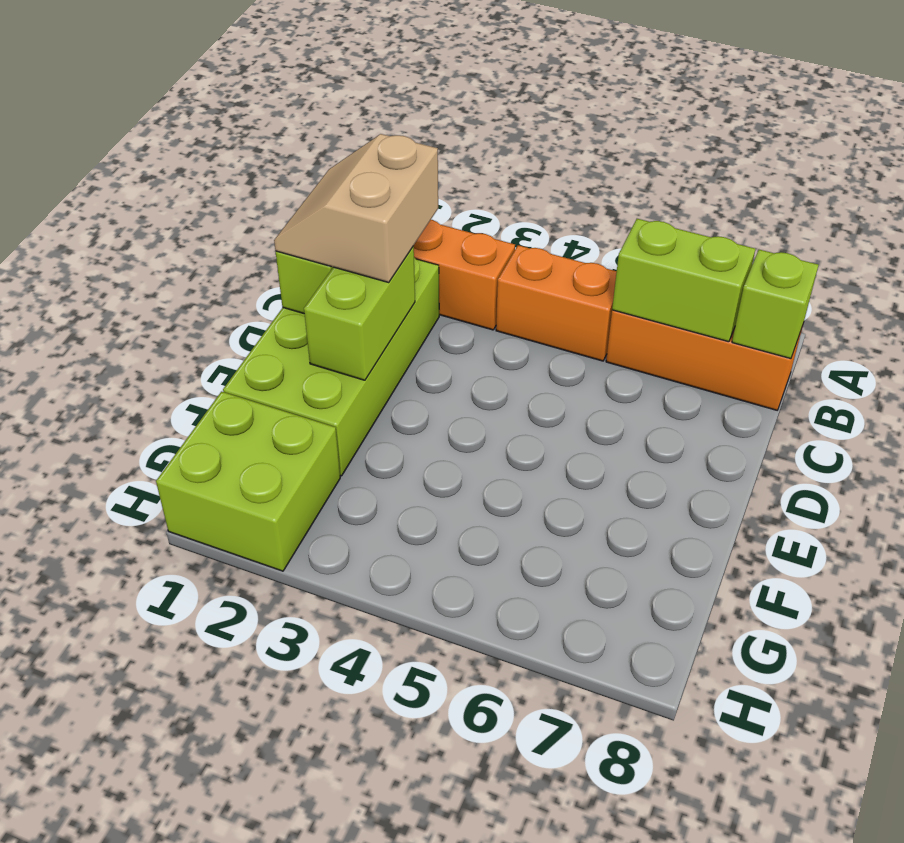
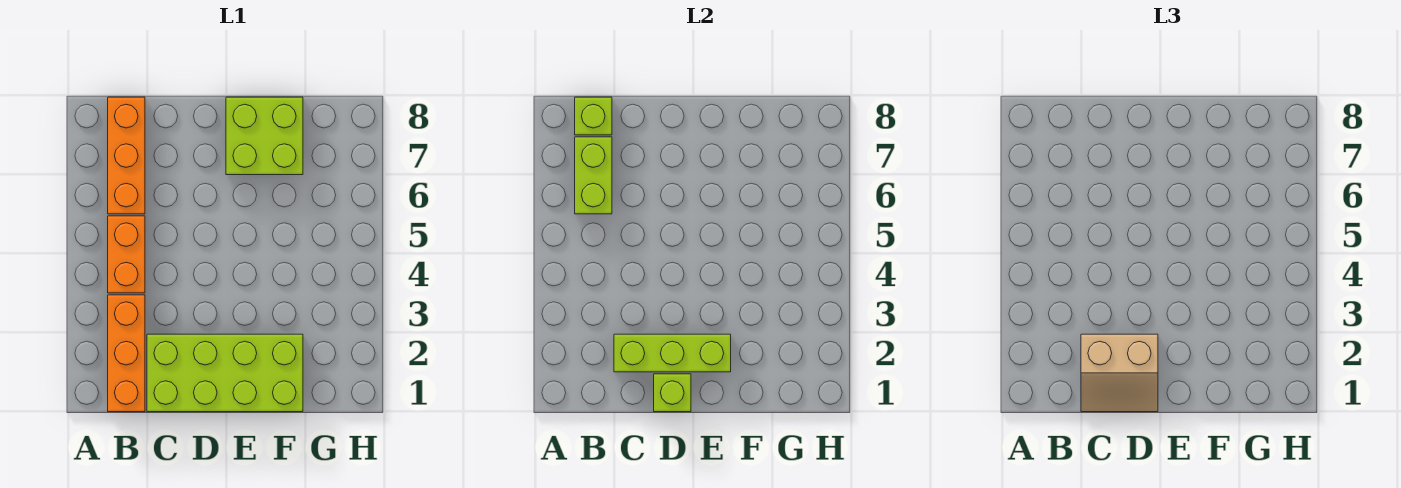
lime brick D2:E2 level 2 -> lime brick C2:E2 level 2
lime brick G1:H2 level 1 -> lime brick E7:F8 level 1

